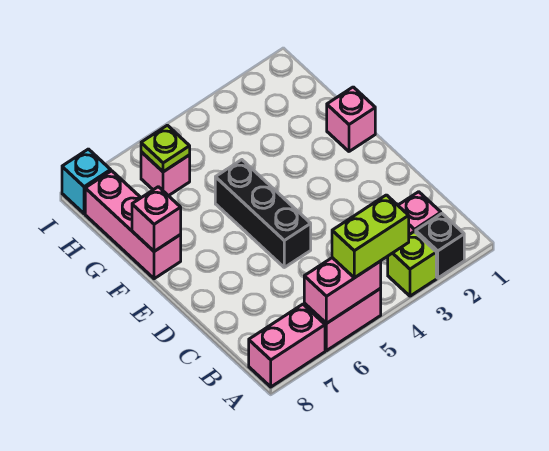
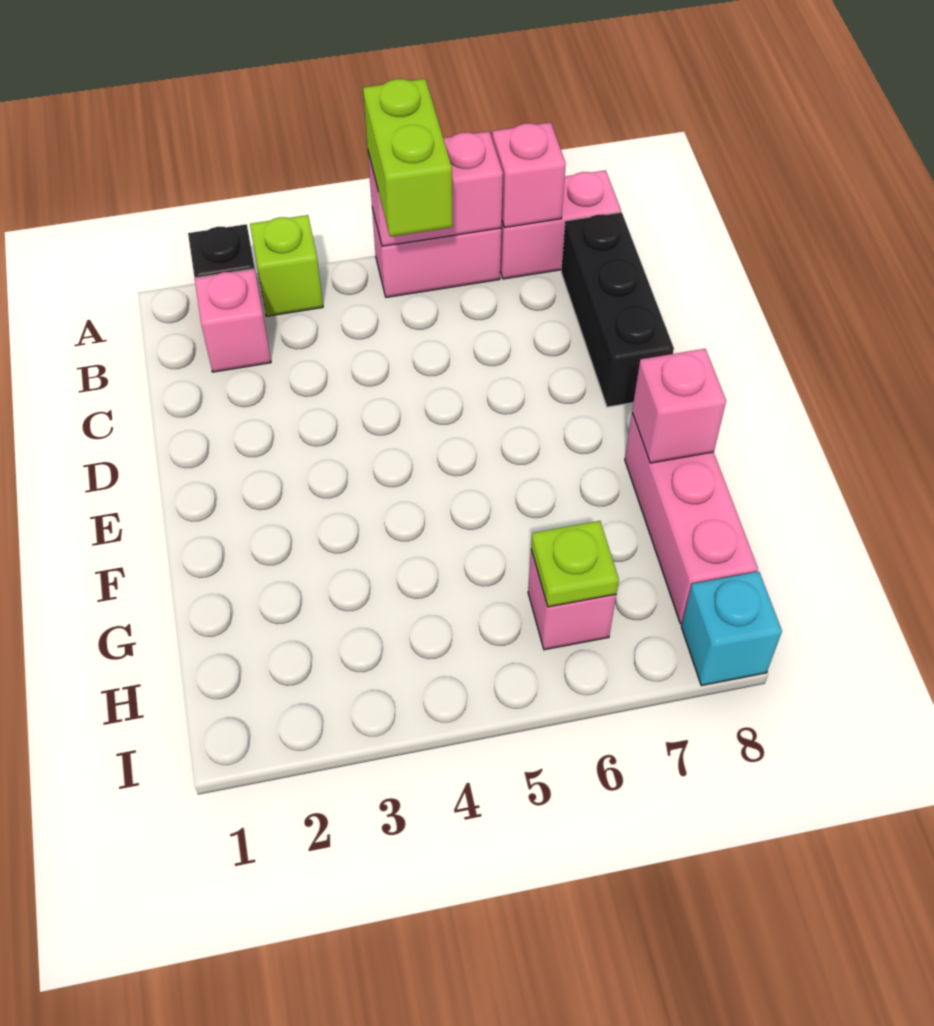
lime brick A4:A5 level 3 -> lime brick A5:B5 level 3
black brick D5:F5 level 1 -> black brick B8:D8 level 1
pink brick F1 level 1 -> pink brick A7 level 2

